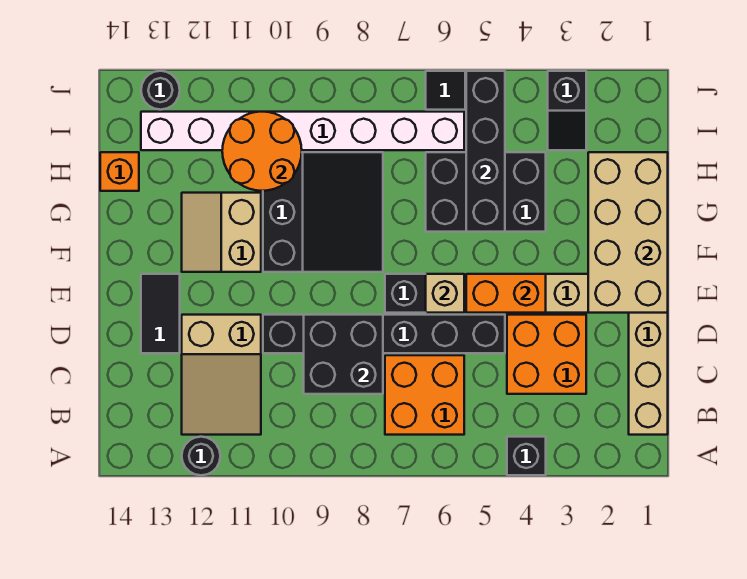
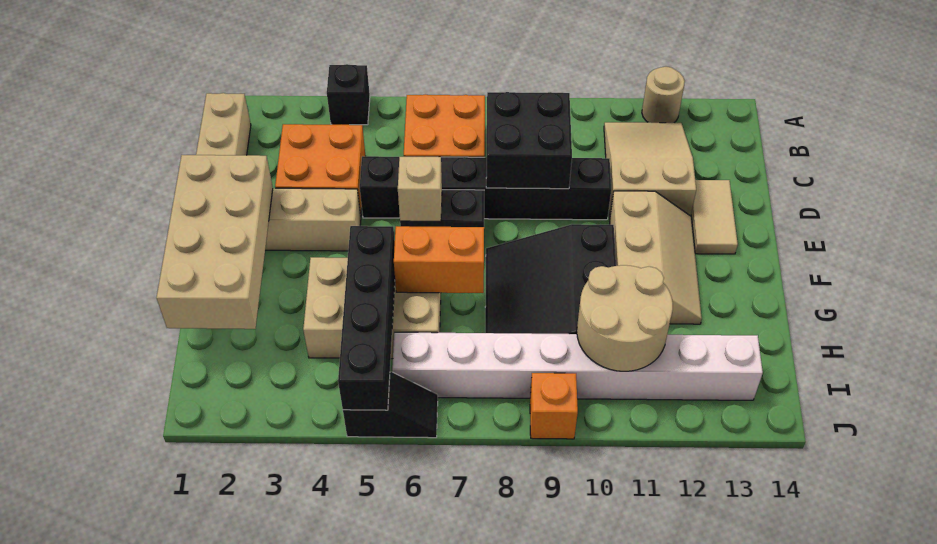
black round brick A12 level 1 -> tan round brick A12 level 1
black tile D13:E13 level 1 -> tan tile D13:E13 level 1
orange brick E4:E5 level 2 -> orange brick G6:G7 level 2
tan slope F11:G12 level 1 top 11 -> tan slope E11:G12 level 1 top 11
black brick G4:H6 level 1 -> tan brick G4:H6 level 1
orange round brick H10:I11 level 2 -> tan round brick H10:I11 level 2
orange brick H14 level 1 -> orange brick J9 level 1
black slope I3:J3 level 1 top J -> none
black round brick J13 level 1 -> none

